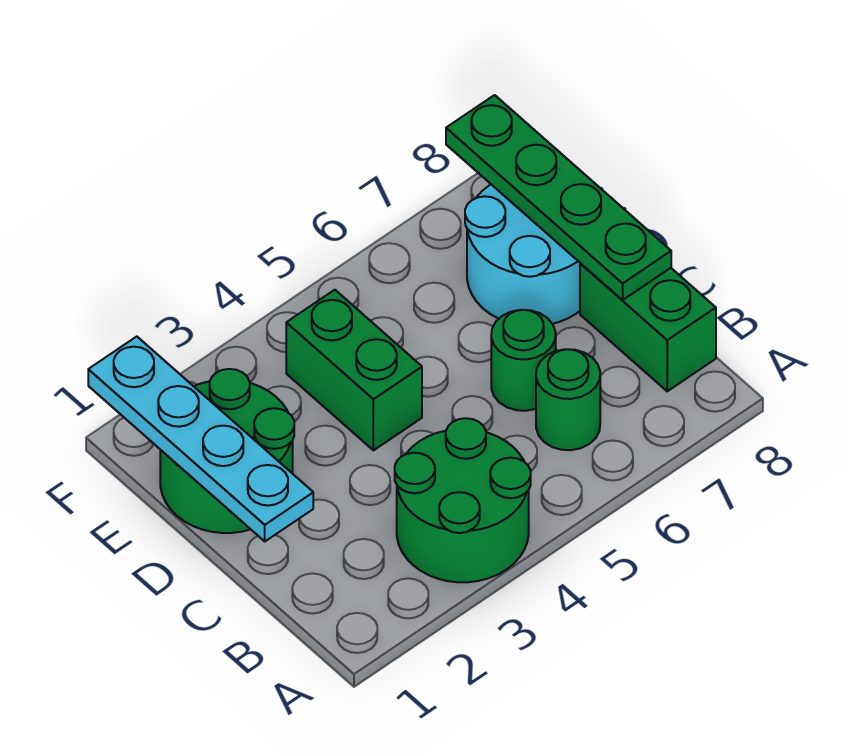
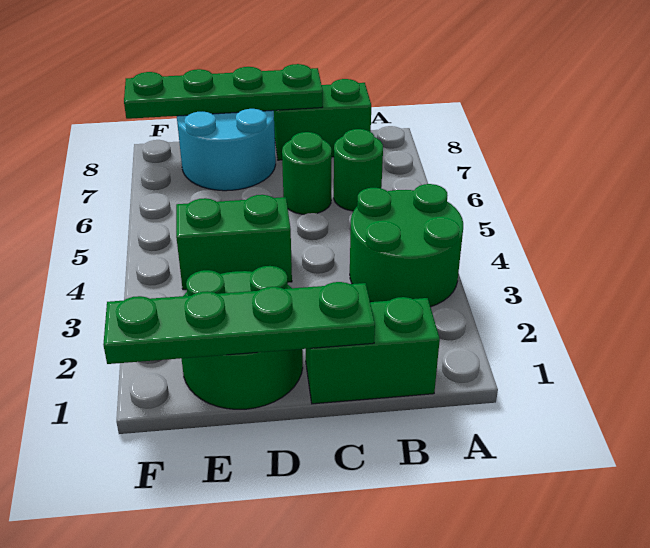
none -> green brick B1:C1 level 1
cyan plate C1:F1 level 2 -> green plate C1:F1 level 2

